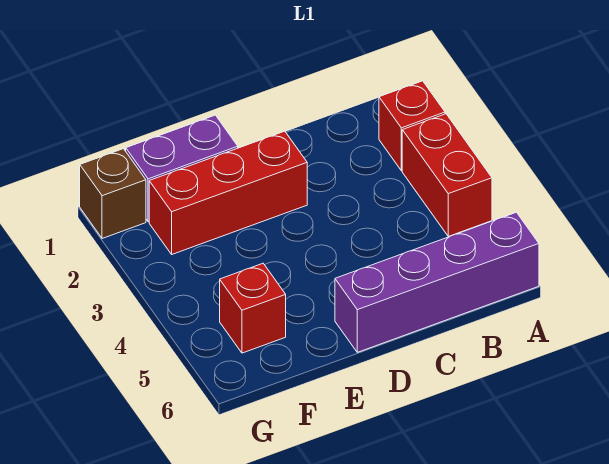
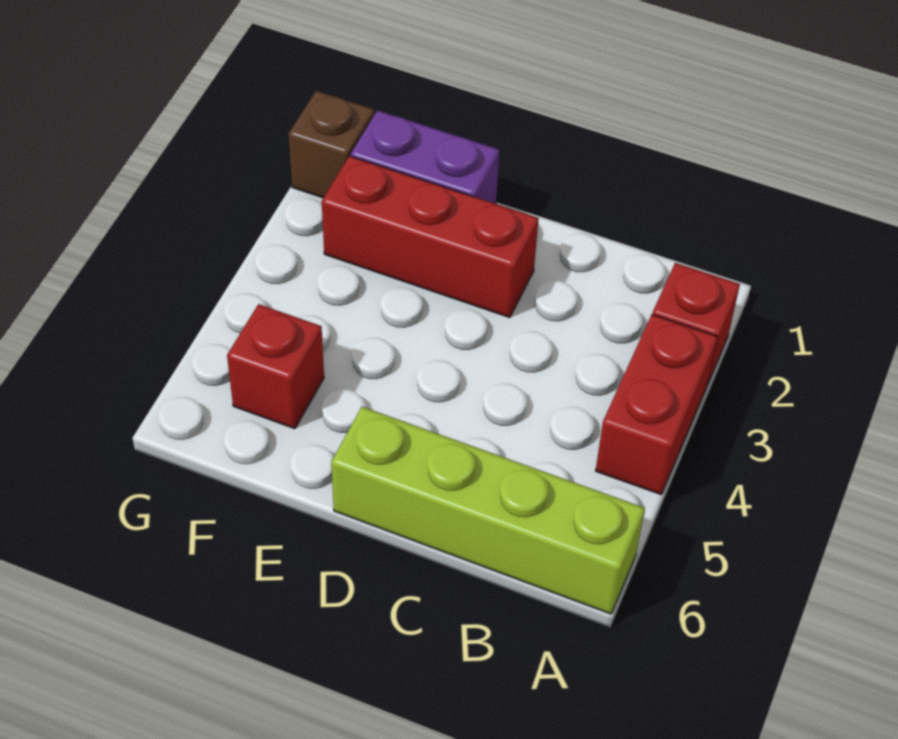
purple brick A6:D6 level 1 -> lime brick A6:D6 level 1

